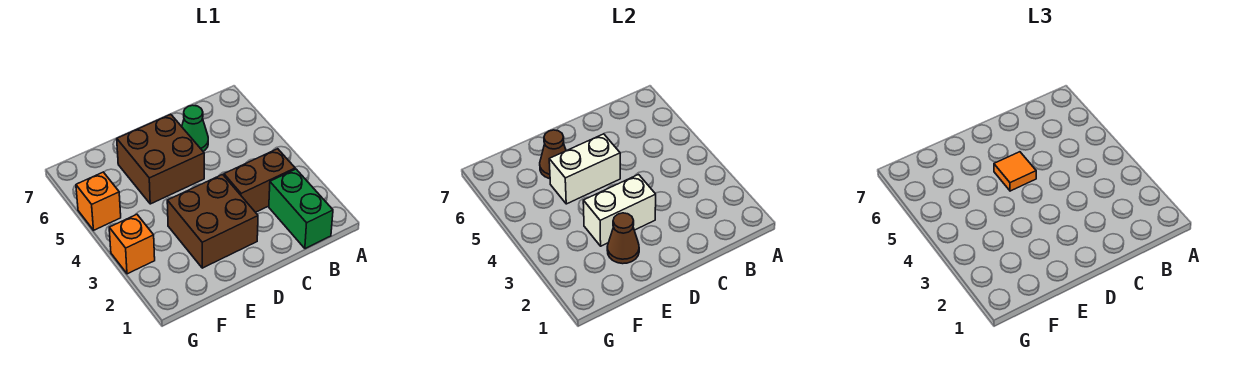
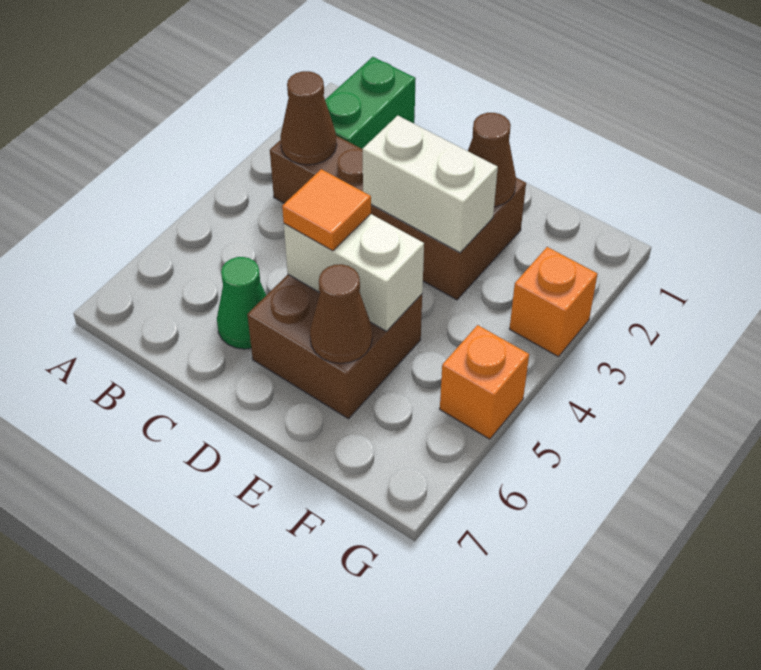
none -> brown cone B3 level 2

